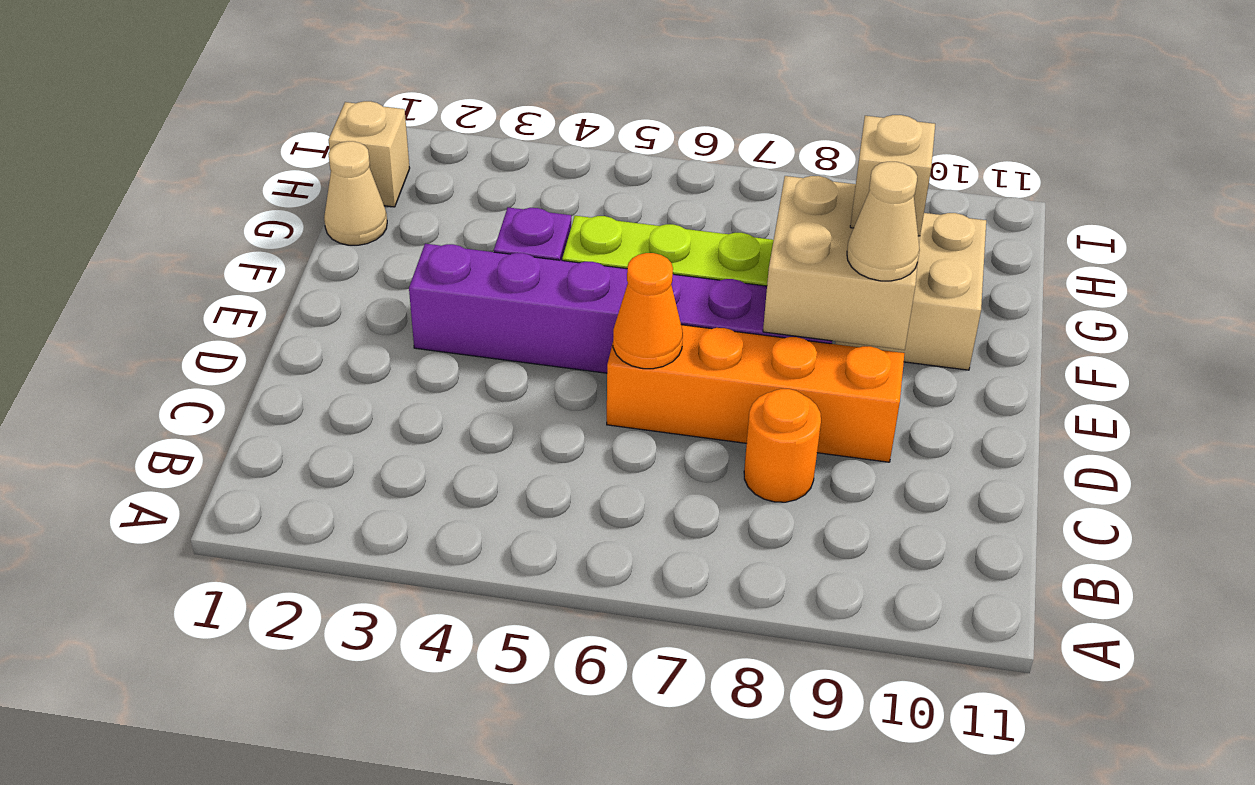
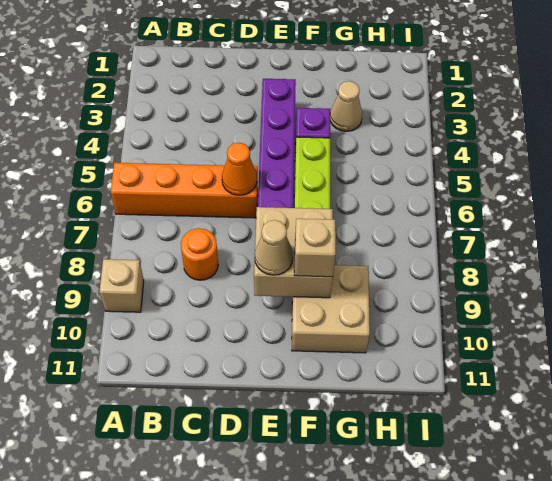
orange brick D6:D9 level 1 -> orange brick A6:D6 level 1
tan cone G1 level 1 -> tan cone G3 level 1
tan brick H1 level 1 -> tan brick A9 level 1

